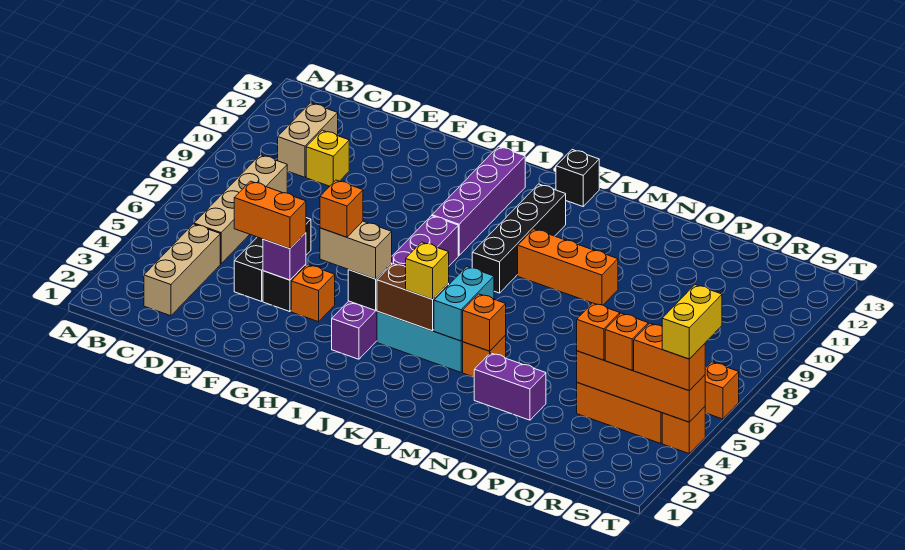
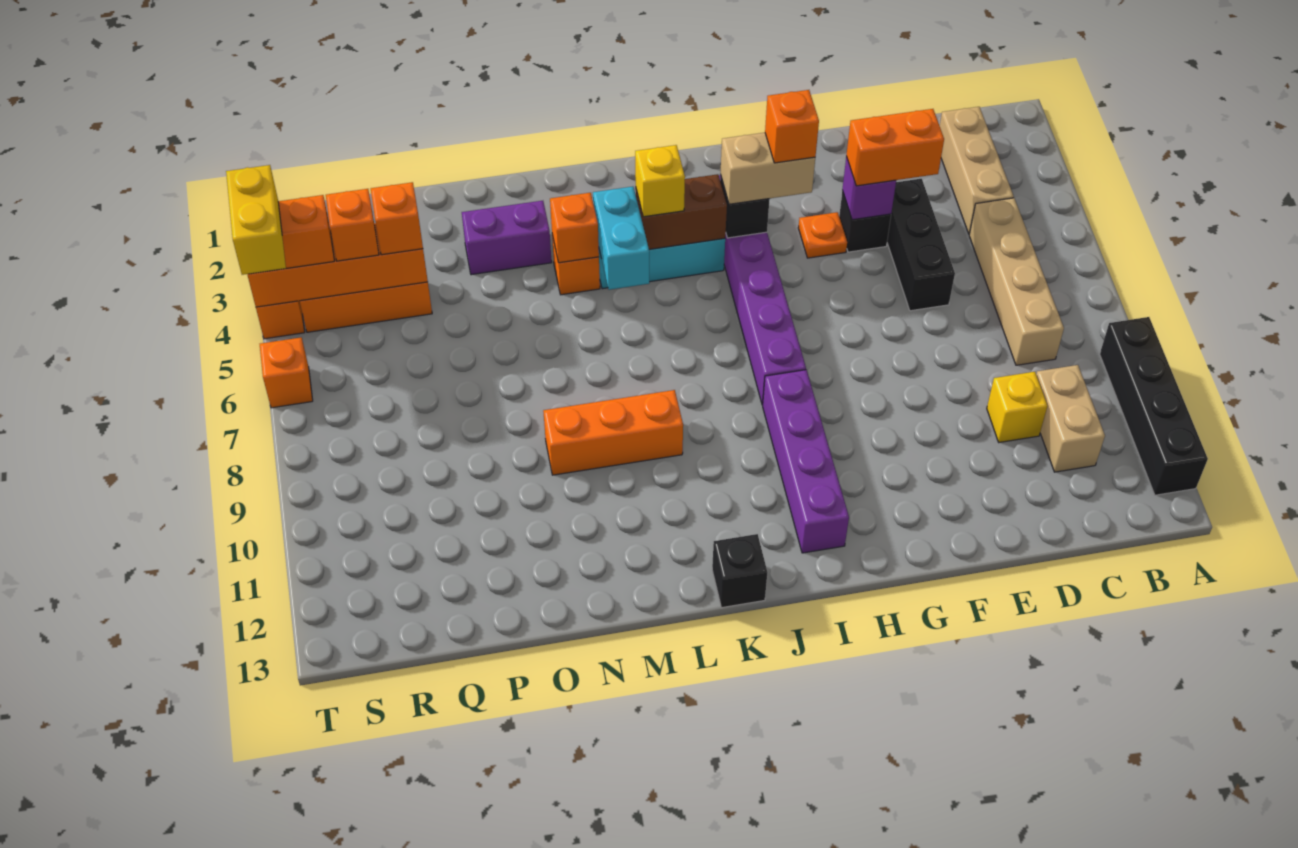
orange brick G4 level 1 -> orange plate G4 level 1
black brick K8:K11 level 1 -> black brick A9:A12 level 1

